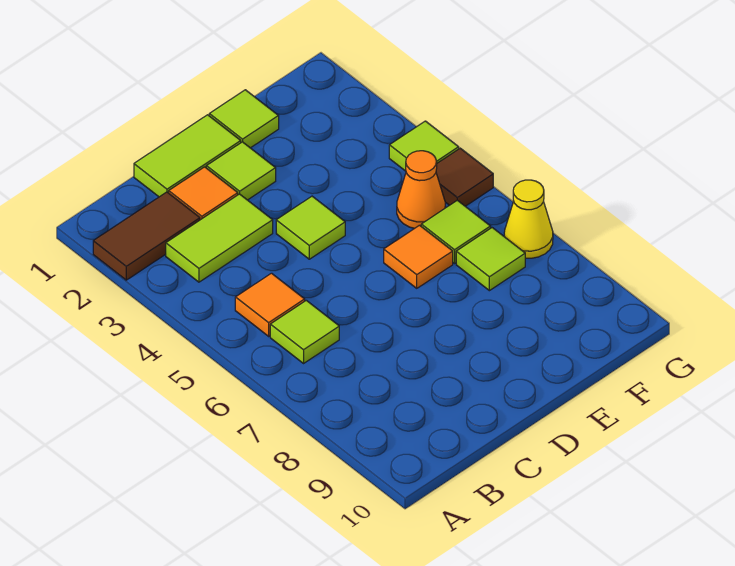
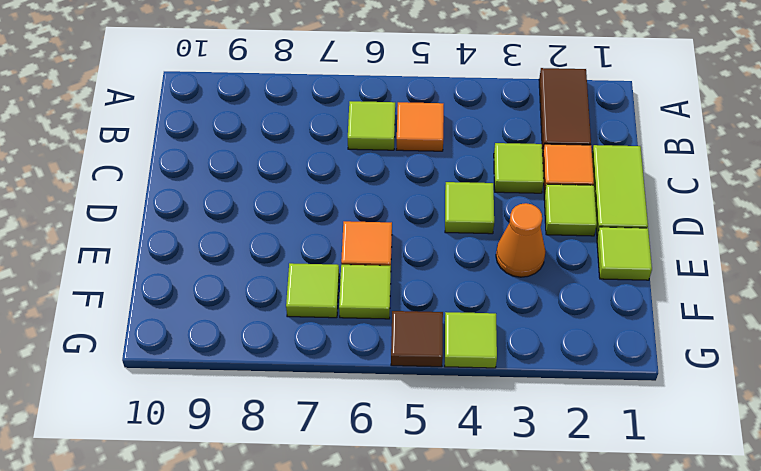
lime tile B3:C3 level 1 -> lime tile C3 level 1
orange cone F5 level 1 -> orange cone E3 level 1
yellow cone G7 level 1 -> none

